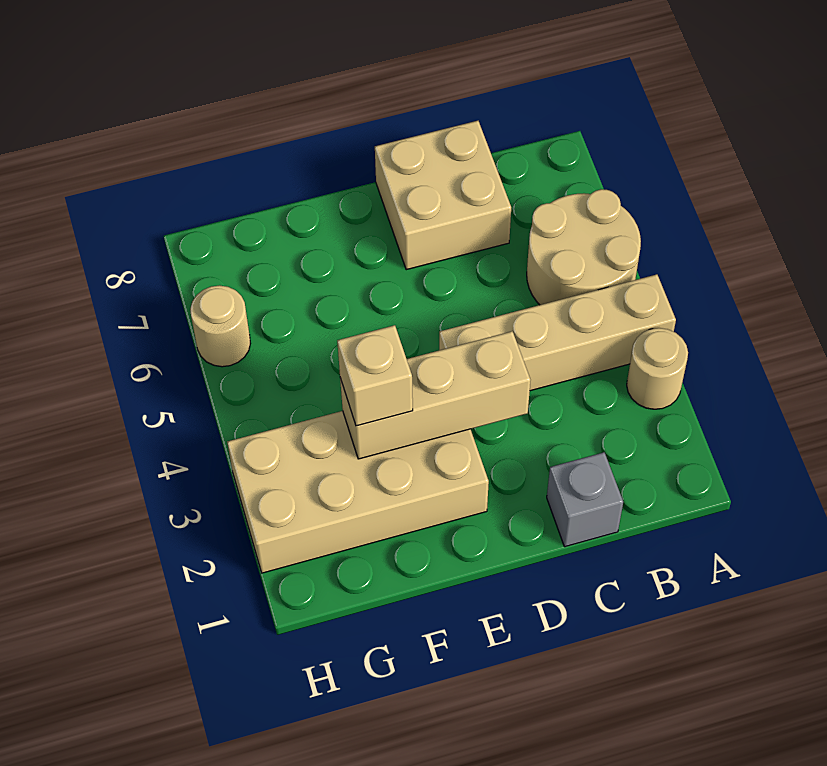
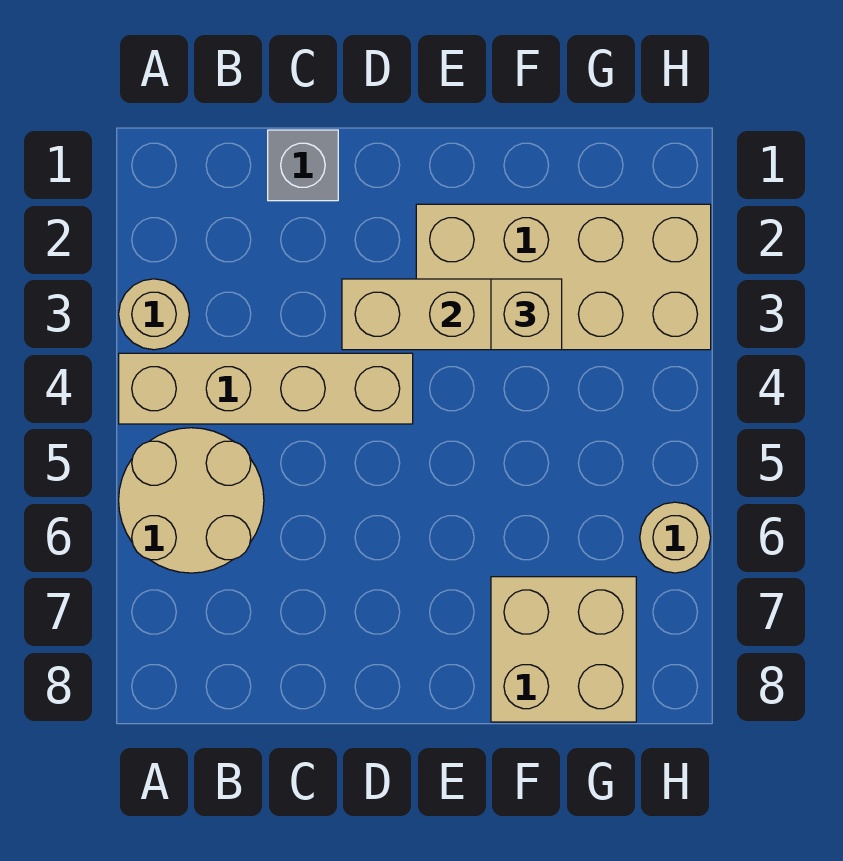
tan brick C7:D8 level 1 -> tan brick F7:G8 level 1

